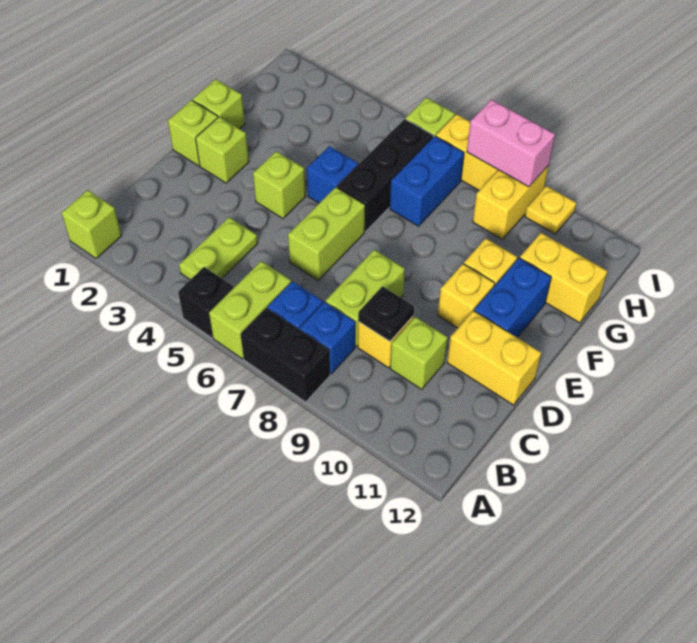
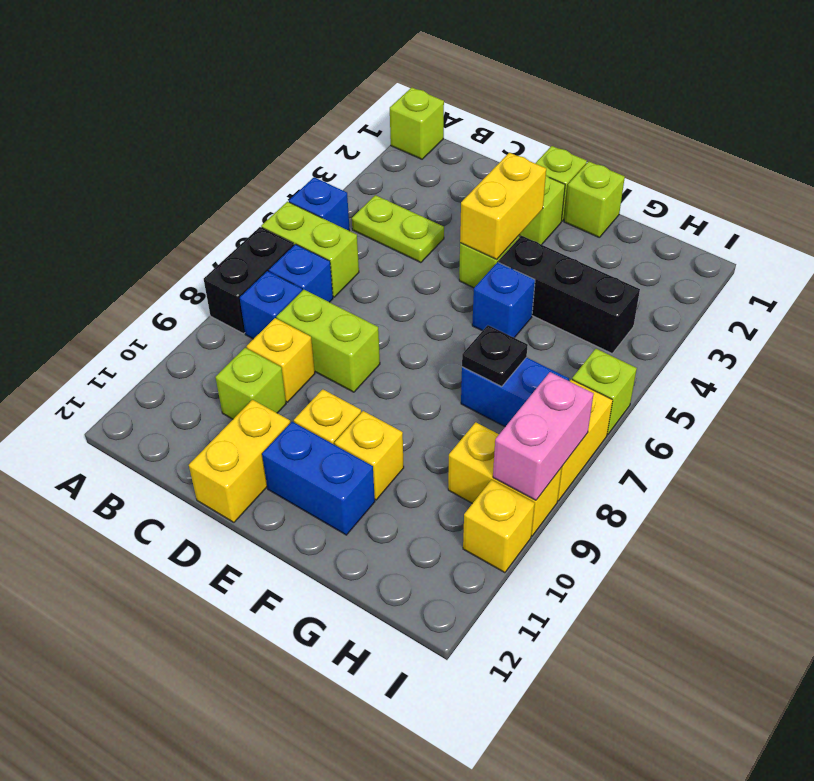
black brick A5 level 1 -> blue brick A5 level 1
black plate C9 level 2 -> black plate G7 level 2
lime brick D6:E6 level 1 -> none
black brick F6:H6 level 1 -> black brick F4:H4 level 1
yellow brick G11:G12 level 1 -> yellow brick E3:E4 level 2
yellow plate I10 level 1 -> yellow brick I10 level 1

